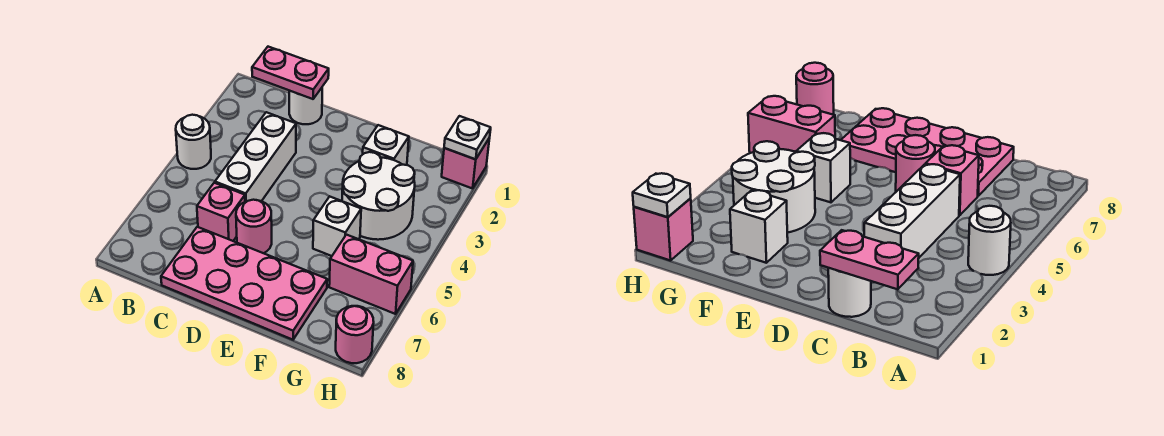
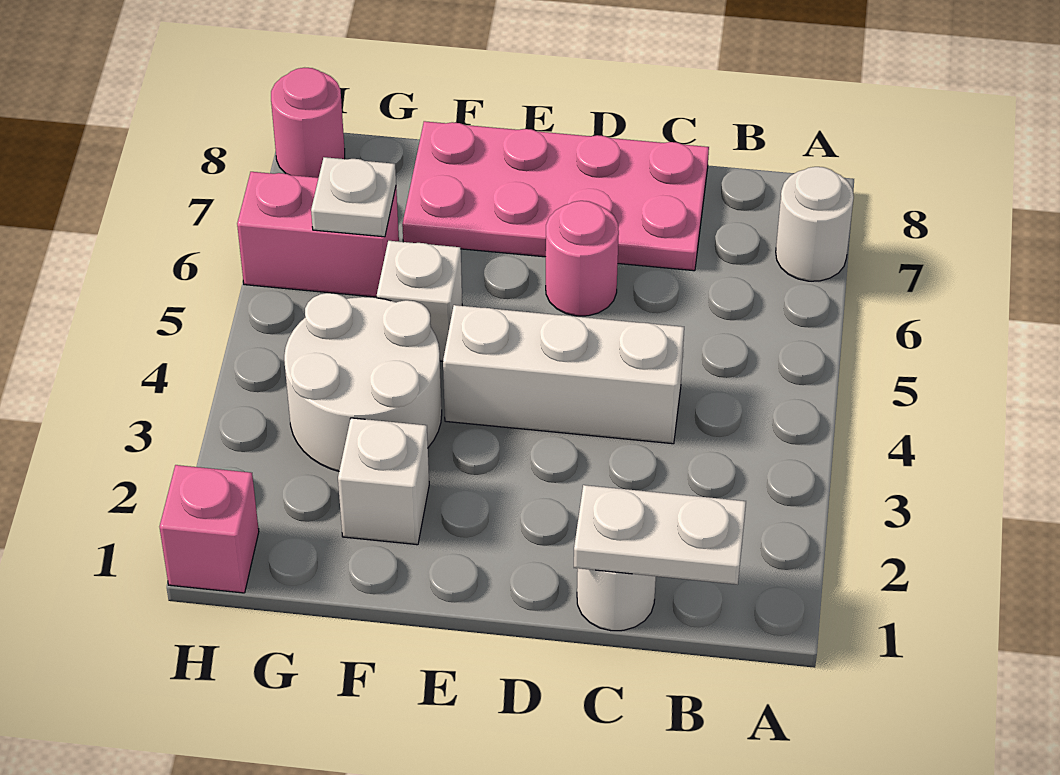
white round brick A4 level 1 -> white round brick A7 level 1
pink plate B1:C1 level 2 -> white plate B1:C1 level 2
white brick C3:C5 level 1 -> white brick C4:E4 level 1
pink brick C6 level 1 -> none
white plate H1 level 2 -> white plate G6 level 2

